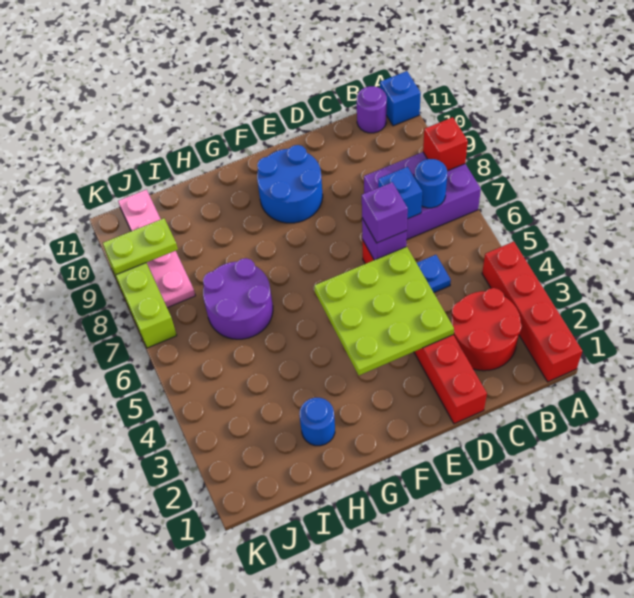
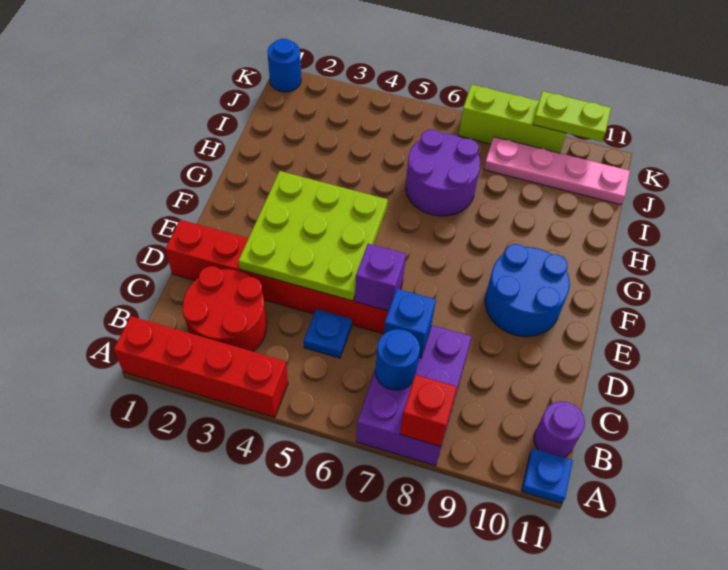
blue brick A11 level 1 -> blue plate A11 level 1
purple brick D6 level 3 -> none
blue round brick H2 level 1 -> blue round brick K1 level 1
lime plate J9:K9 level 2 -> lime plate K9:K10 level 2

